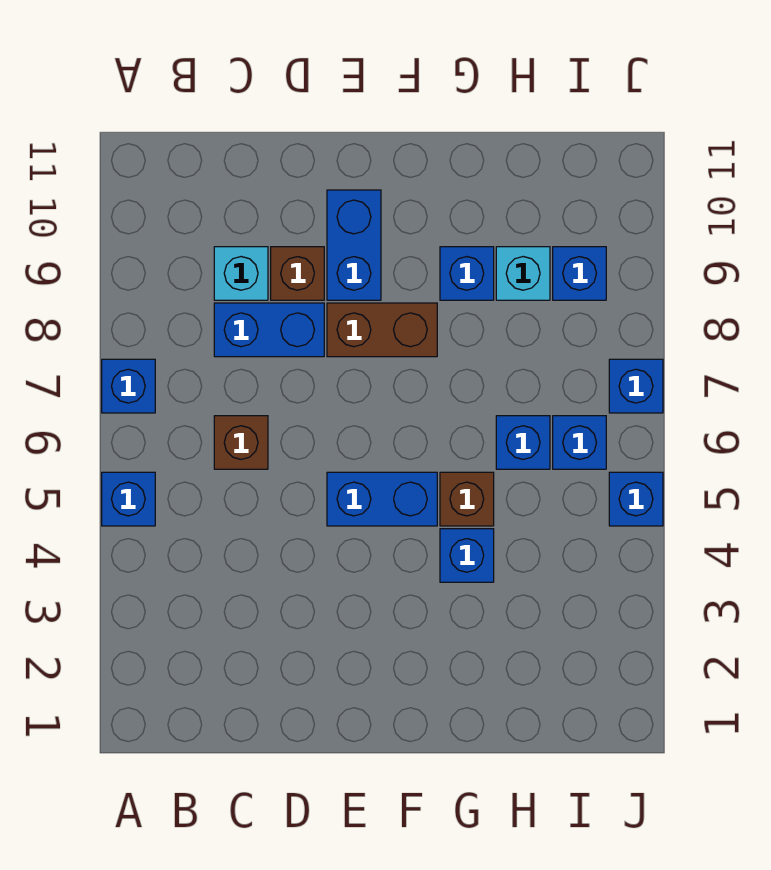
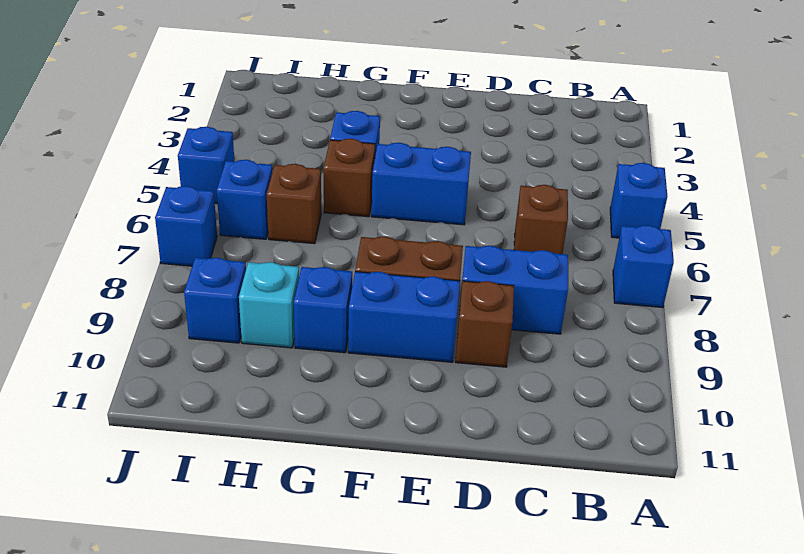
cyan brick C9 level 1 -> none
blue brick E9:E10 level 1 -> blue brick E9:F9 level 1
blue brick H6 level 1 -> brown brick H6 level 1

